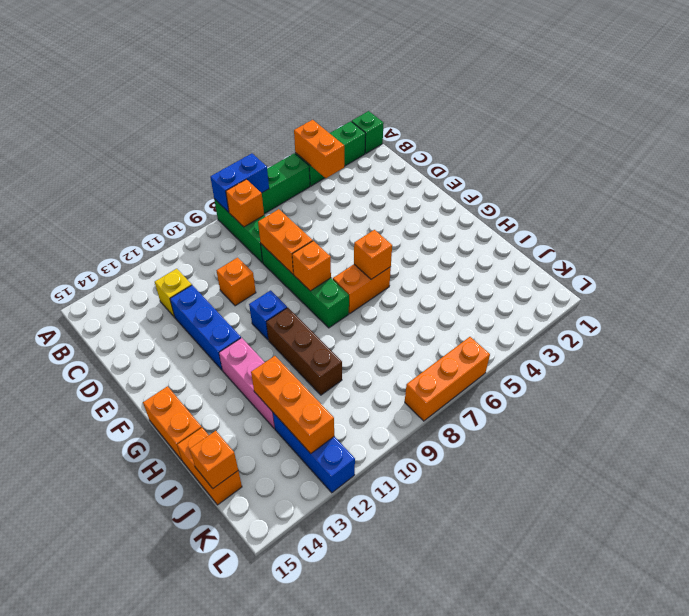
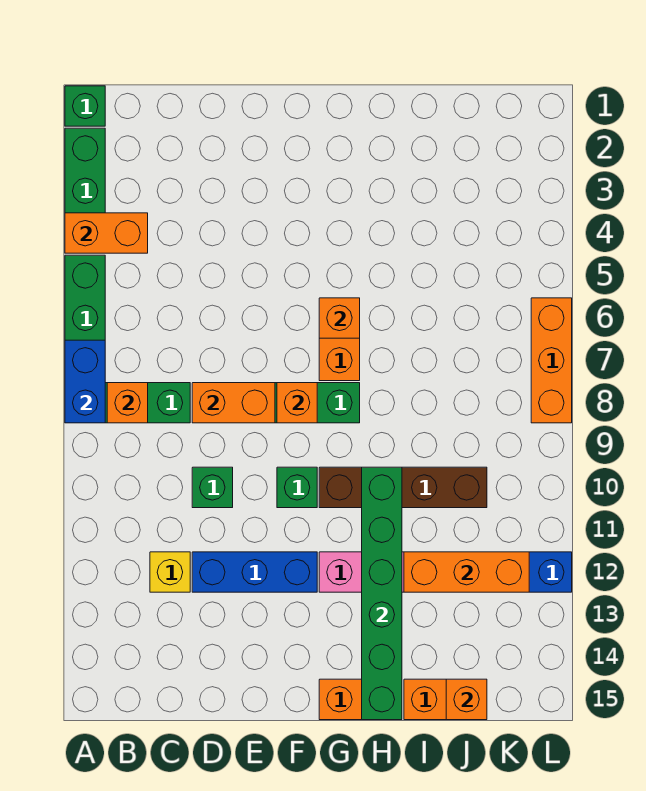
orange brick D10 level 1 -> green brick D10 level 1
blue brick F10 level 1 -> green brick F10 level 1
brown brick G10:I10 level 1 -> brown brick G10:J10 level 1
none -> green brick H10:H15 level 2

